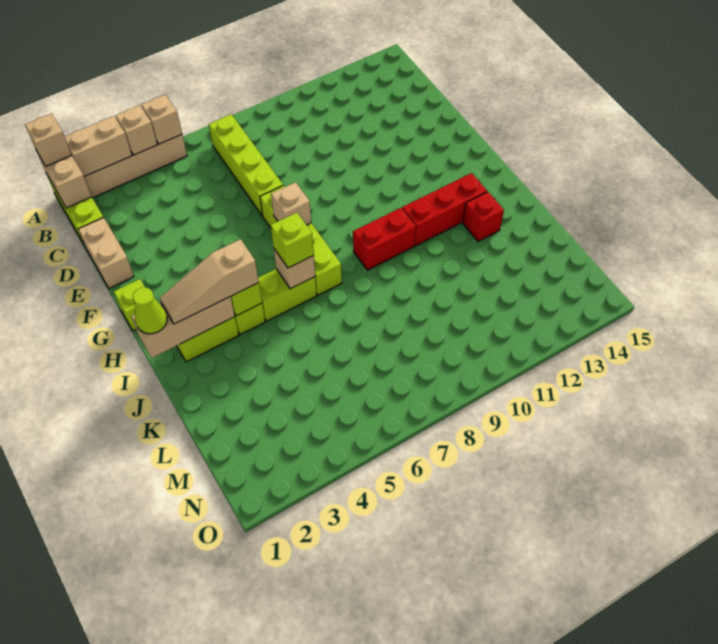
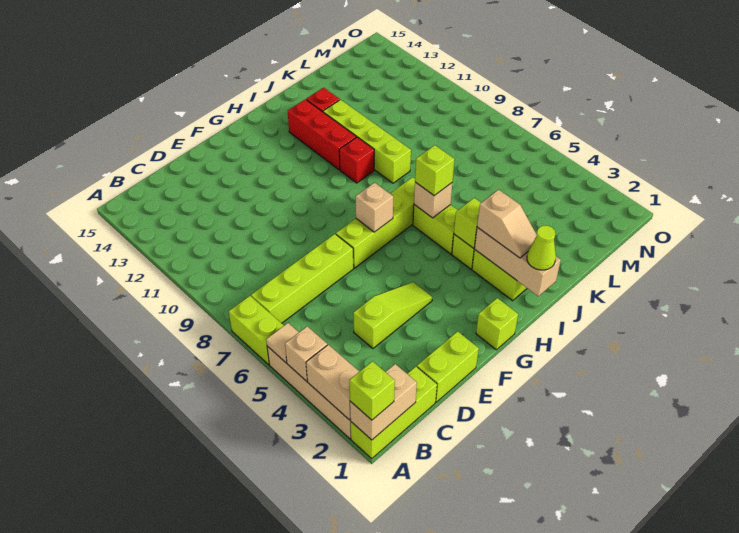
tan brick A1 level 3 -> lime brick A1 level 3
tan brick A5 level 2 -> tan tile A5 level 2
none -> lime brick A6:A7 level 1
tan brick D1:E1 level 1 -> lime brick D1:E1 level 1
none -> lime slope D4:F4 level 1 top D
tan slope I2:I4 level 3 top 4 -> tan slope I2:I3 level 3 top 3
red brick I9:I10 level 1 -> red brick I10 level 1
none -> lime brick J9:J12 level 1

